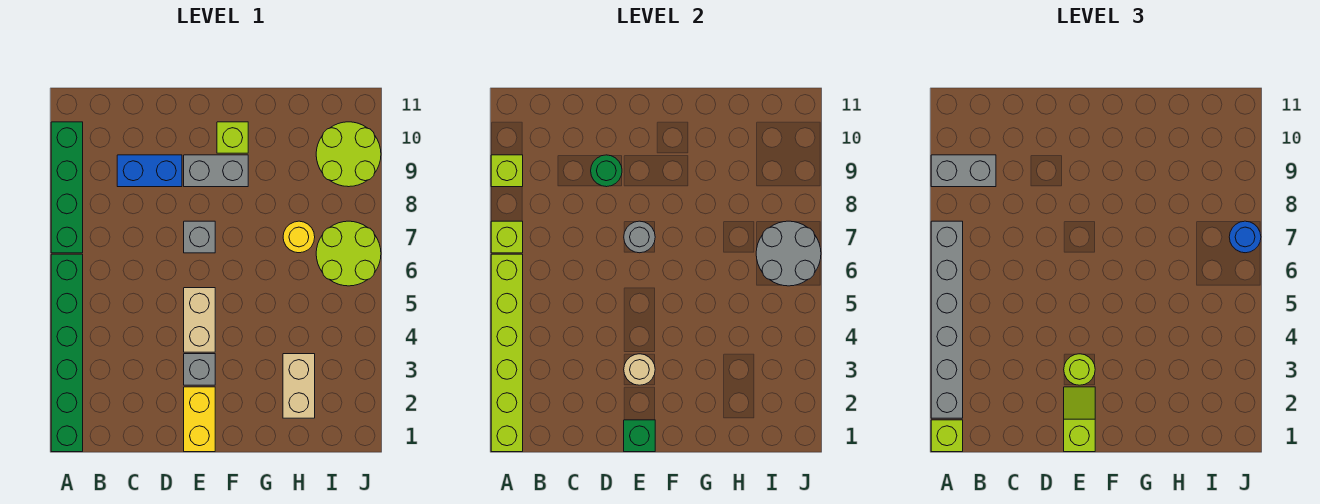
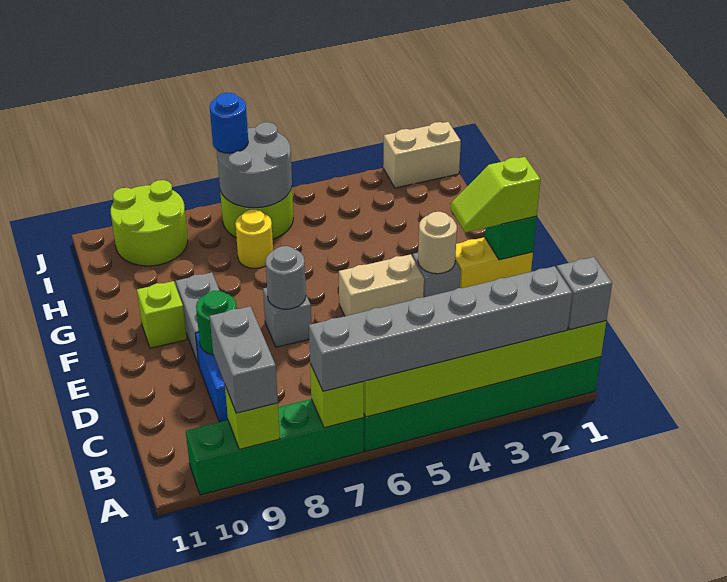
lime brick A1 level 3 -> grey brick A1 level 3
lime round brick E3 level 3 -> none
tan brick H2:H3 level 1 -> tan brick J1:J2 level 1

